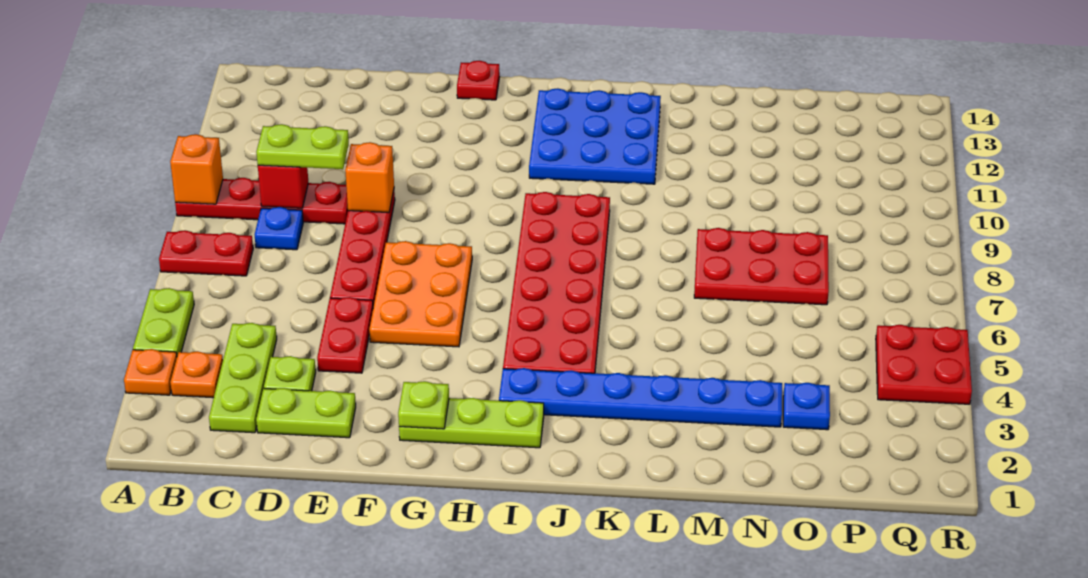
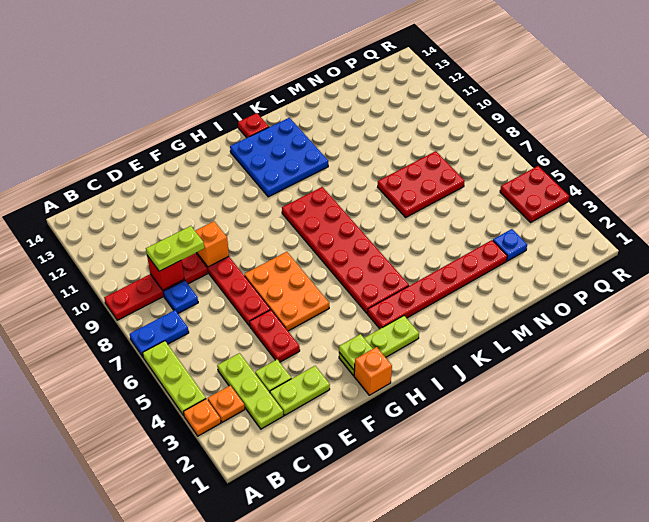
lime plate A4:A5 level 1 -> lime plate A4:A6 level 1
red plate A7:B7 level 1 -> blue plate A7:B7 level 1
orange brick A9 level 2 -> orange brick G1 level 1
red plate G14 level 1 -> red plate J14 level 1
blue plate I3:N3 level 1 -> red plate I3:N3 level 1

